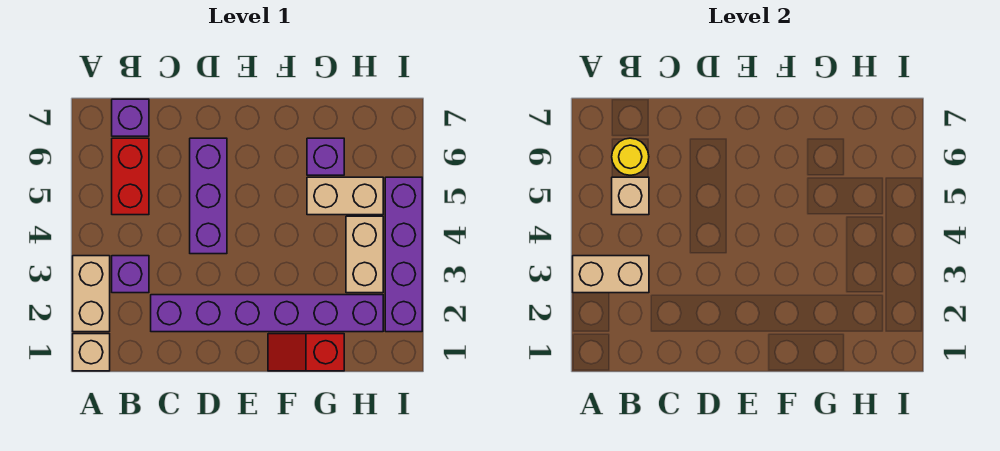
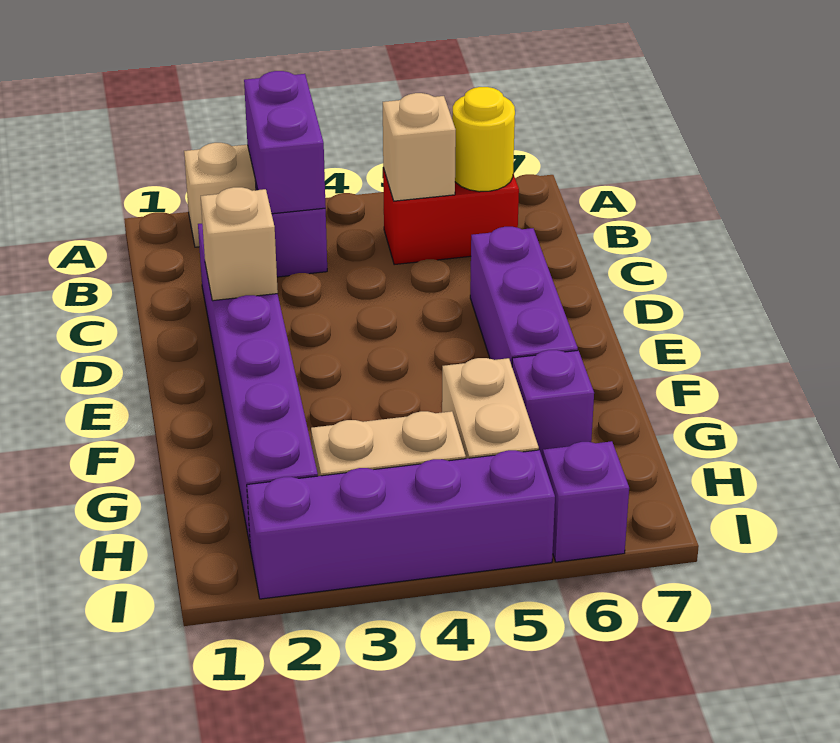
tan brick A1 level 1 -> tan brick D2 level 2
tan brick A3:B3 level 2 -> purple brick A3:B3 level 2
purple brick B7 level 1 -> purple brick I6 level 1
purple brick D4:D6 level 1 -> purple brick D6:F6 level 1
red slope F1:G1 level 1 top G -> none

